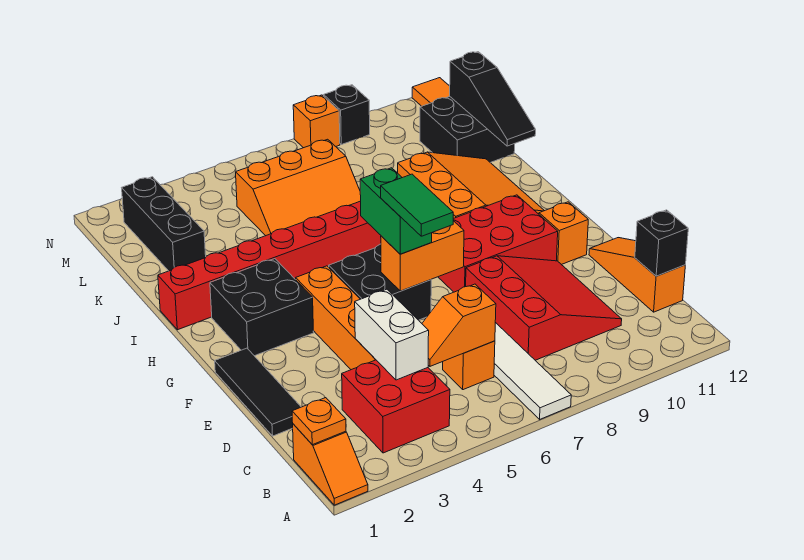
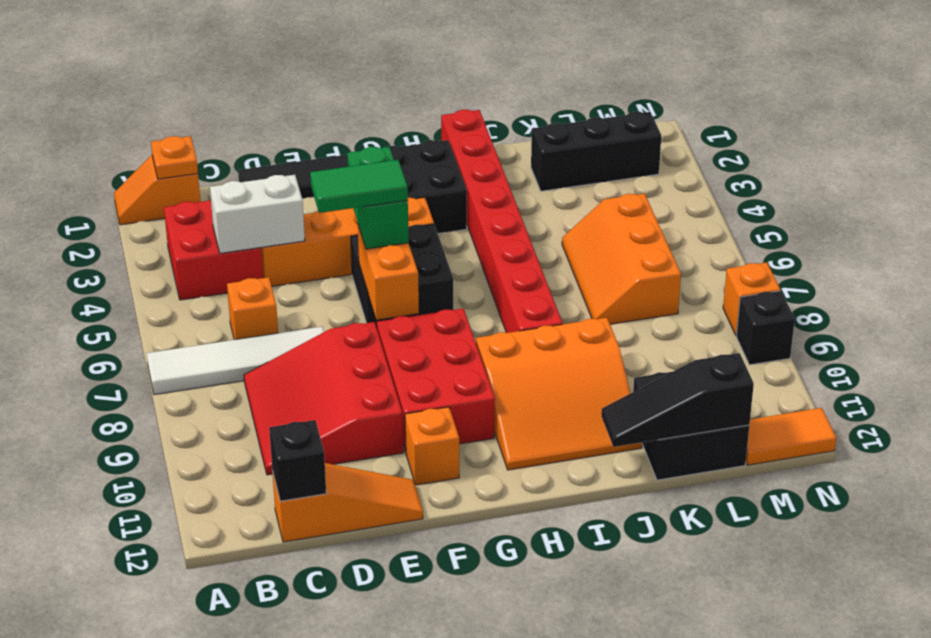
orange slope C5:C6 level 2 top 6 -> none
red slope C8:E10 level 1 top 8 -> red slope C8:E10 level 1 top E
green brick F6:G6 level 3 -> green brick F5:F6 level 3

